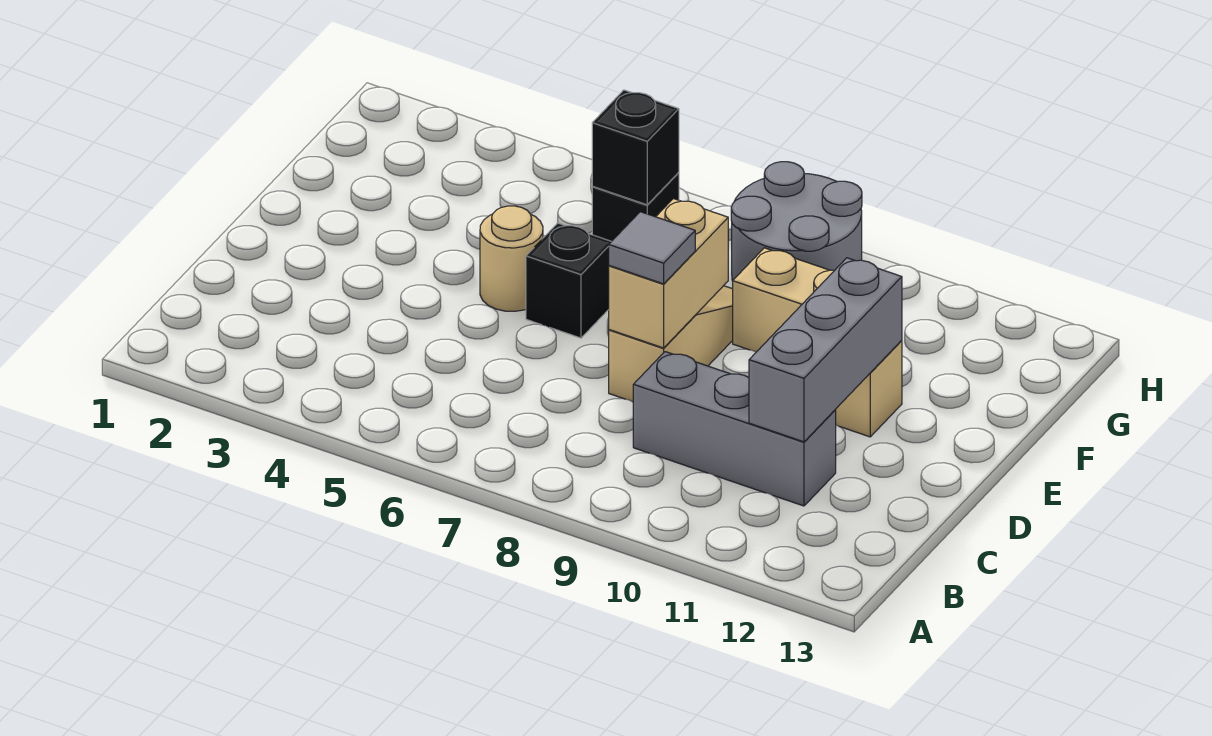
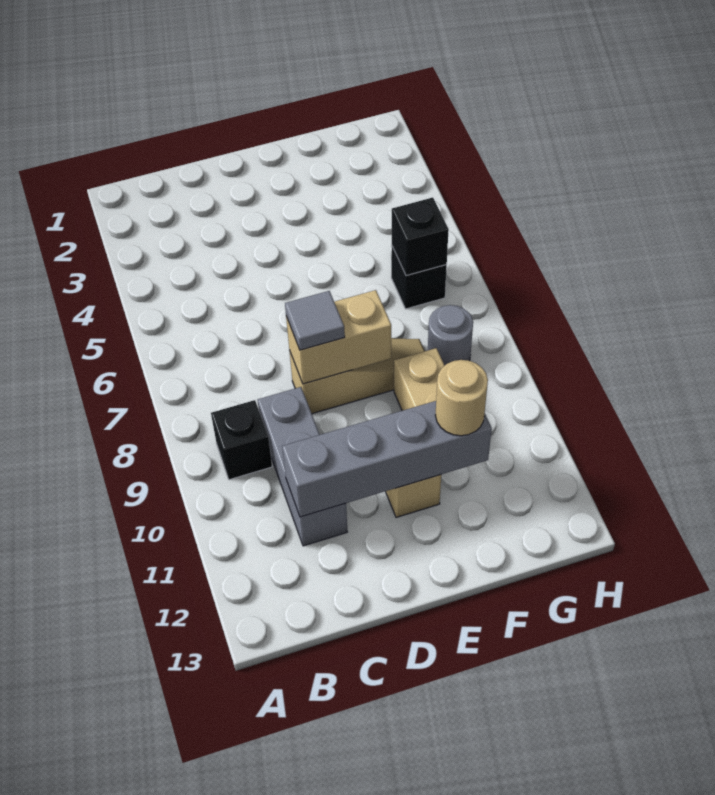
grey brick C11:E11 level 2 -> grey brick C11:F11 level 2
tan round brick E5 level 1 -> tan round brick F11 level 3
black brick E6 level 1 -> black brick B9 level 1
grey round brick G8:H9 level 1 -> grey round brick G8 level 1

